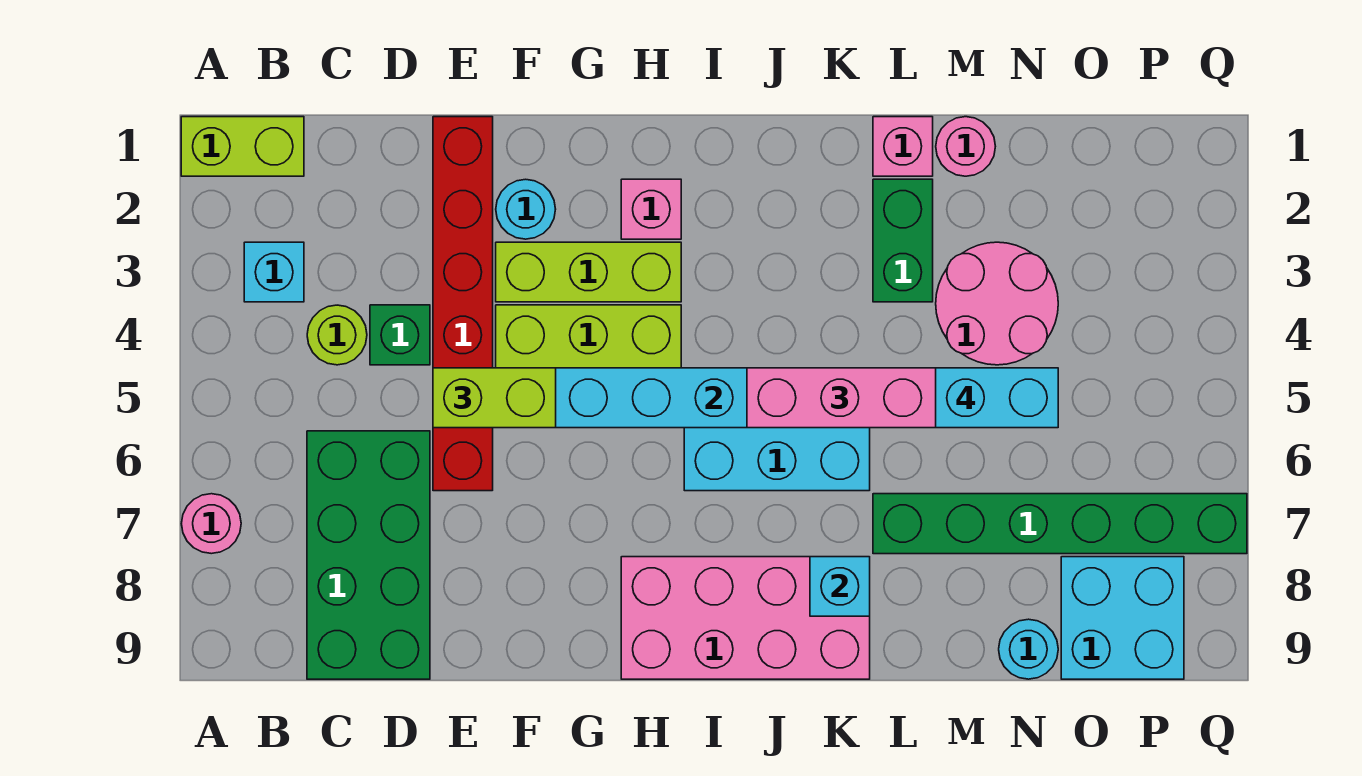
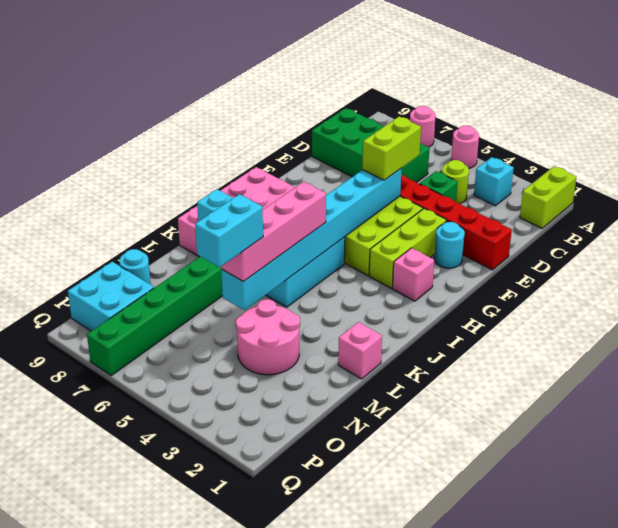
green brick L2:L3 level 1 -> none
pink round brick M1 level 1 -> pink round brick A5 level 1

